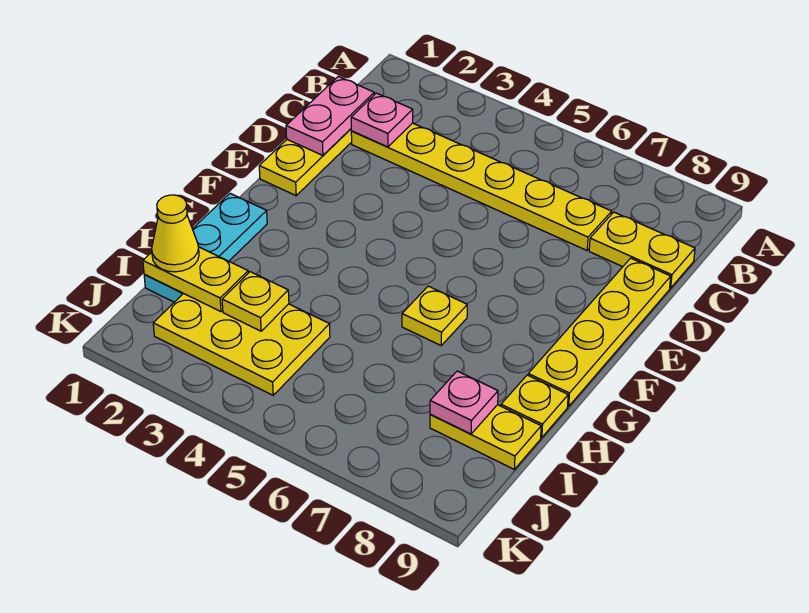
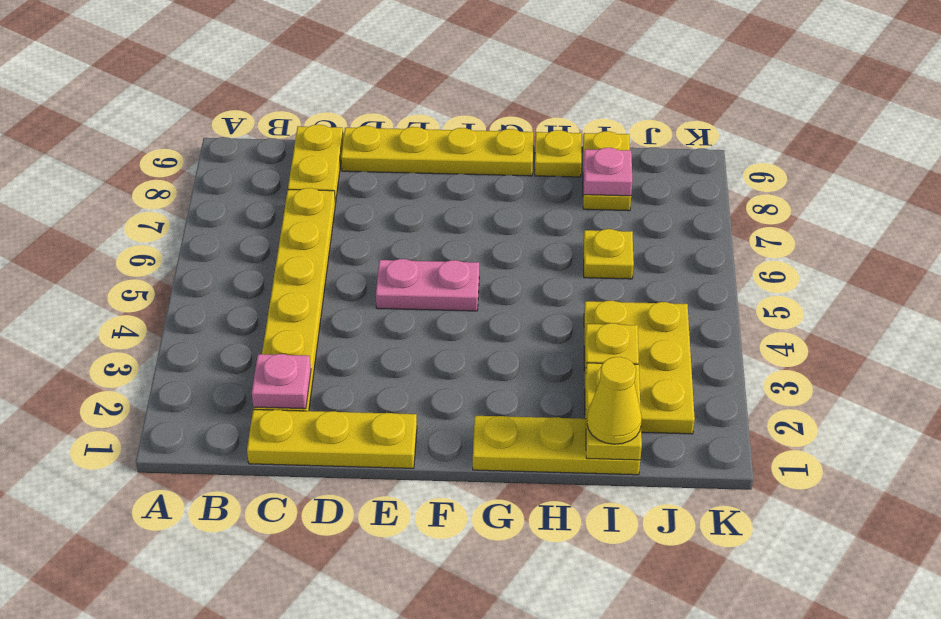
pink plate C1:D1 level 2 -> pink plate E5:F5 level 1
cyan plate G1:I1 level 1 -> yellow plate G1:I1 level 1
yellow plate G6 level 1 -> yellow plate I6 level 1

